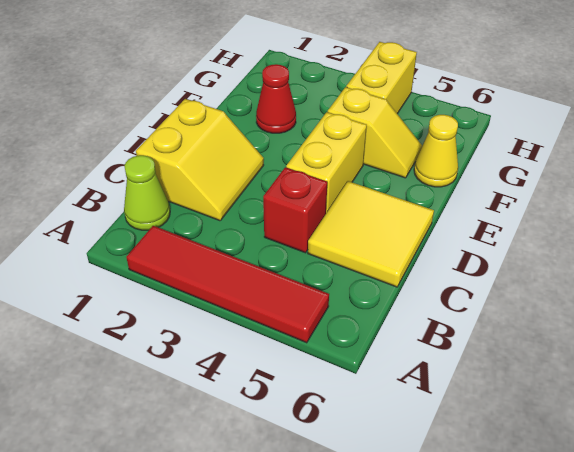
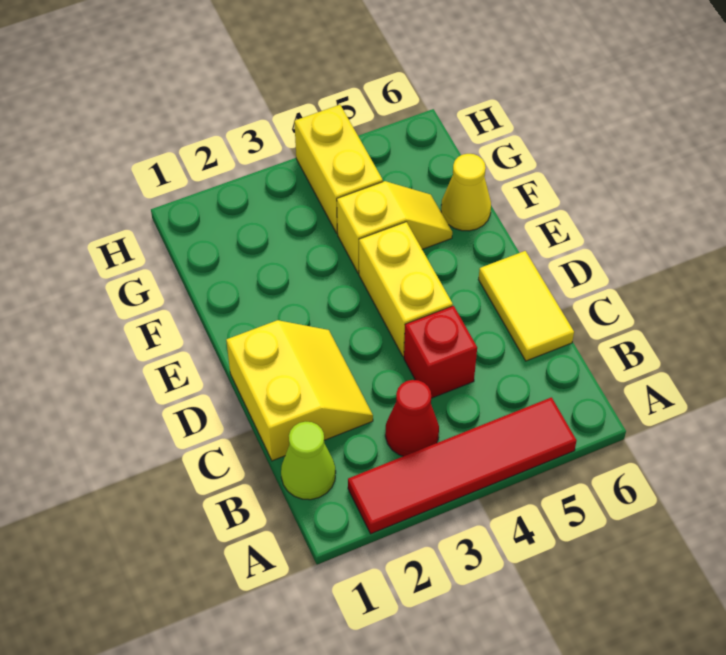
yellow tile C5:D6 level 1 -> yellow tile C6:D6 level 1
red cone F2 level 1 -> red cone B3 level 1

